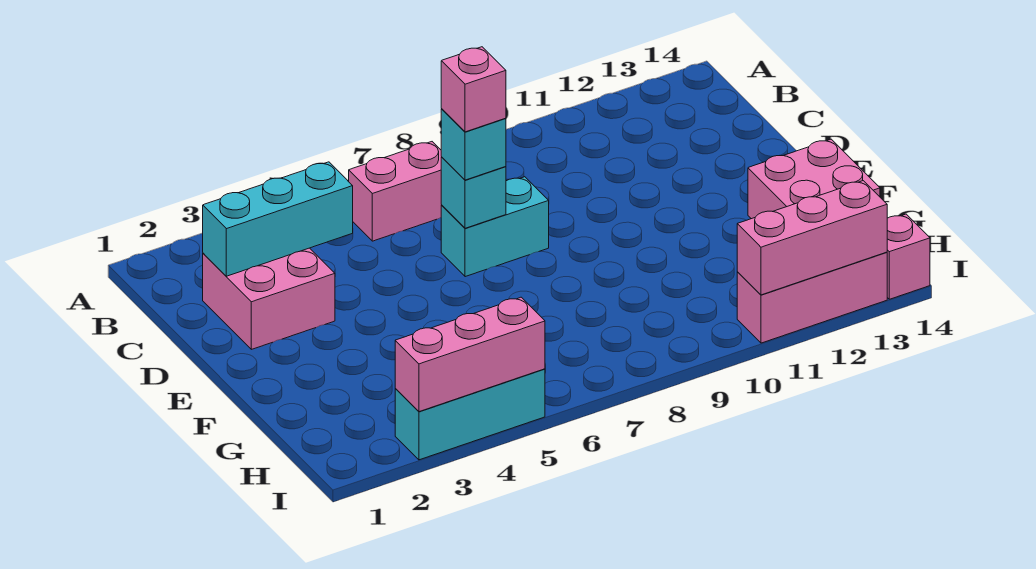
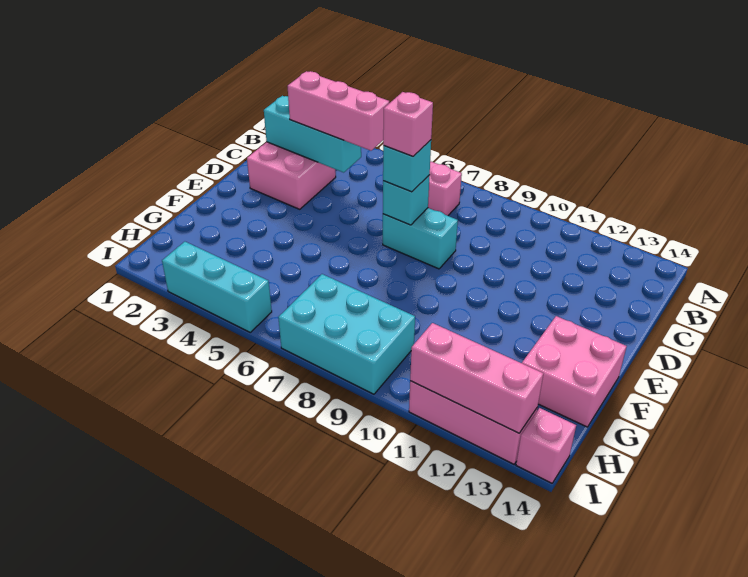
none -> cyan brick H7:I9 level 1
pink brick I3:I5 level 2 -> pink brick C3:C5 level 3

